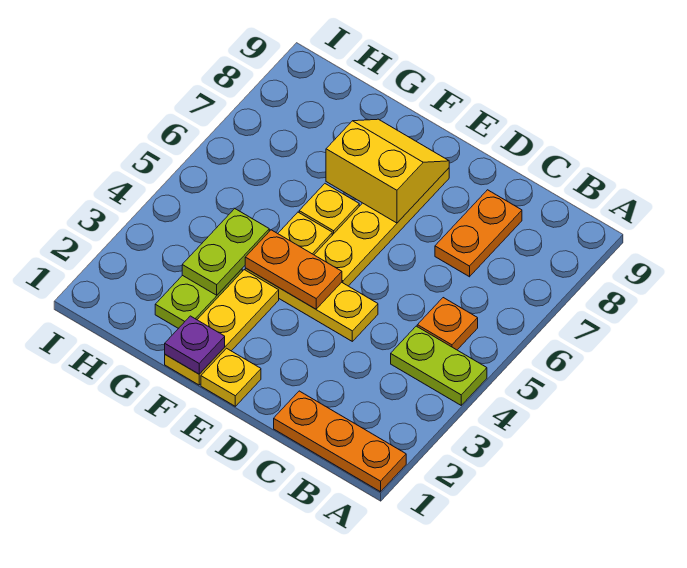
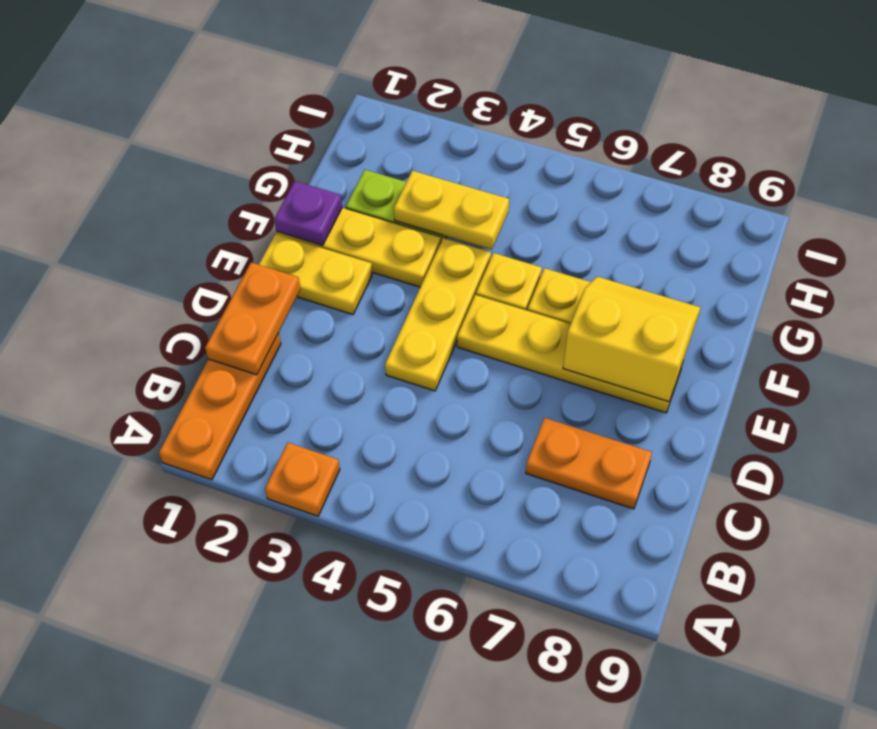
lime plate A4:B4 level 1 -> none
orange plate B5 level 1 -> orange plate A3 level 1
yellow plate E1 level 1 -> yellow plate E1:E2 level 1
orange plate E4:F4 level 2 -> orange plate C1:D1 level 2
yellow slope E7:F8 level 2 top 7 -> yellow slope E7:F8 level 2 top E
lime plate G3:G4 level 2 -> yellow plate G3:G4 level 2

